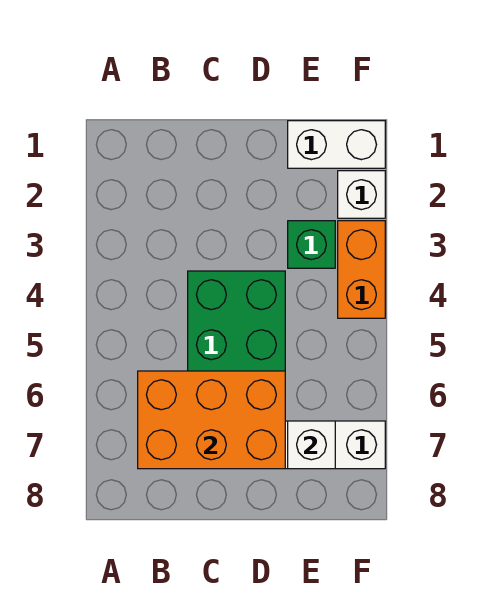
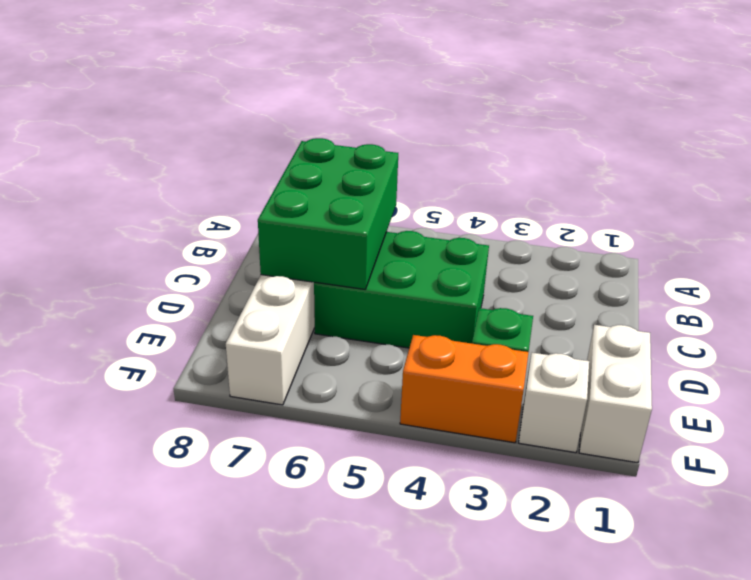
orange brick B6:D7 level 2 -> green brick B6:D7 level 2
white brick E7 level 2 -> none

